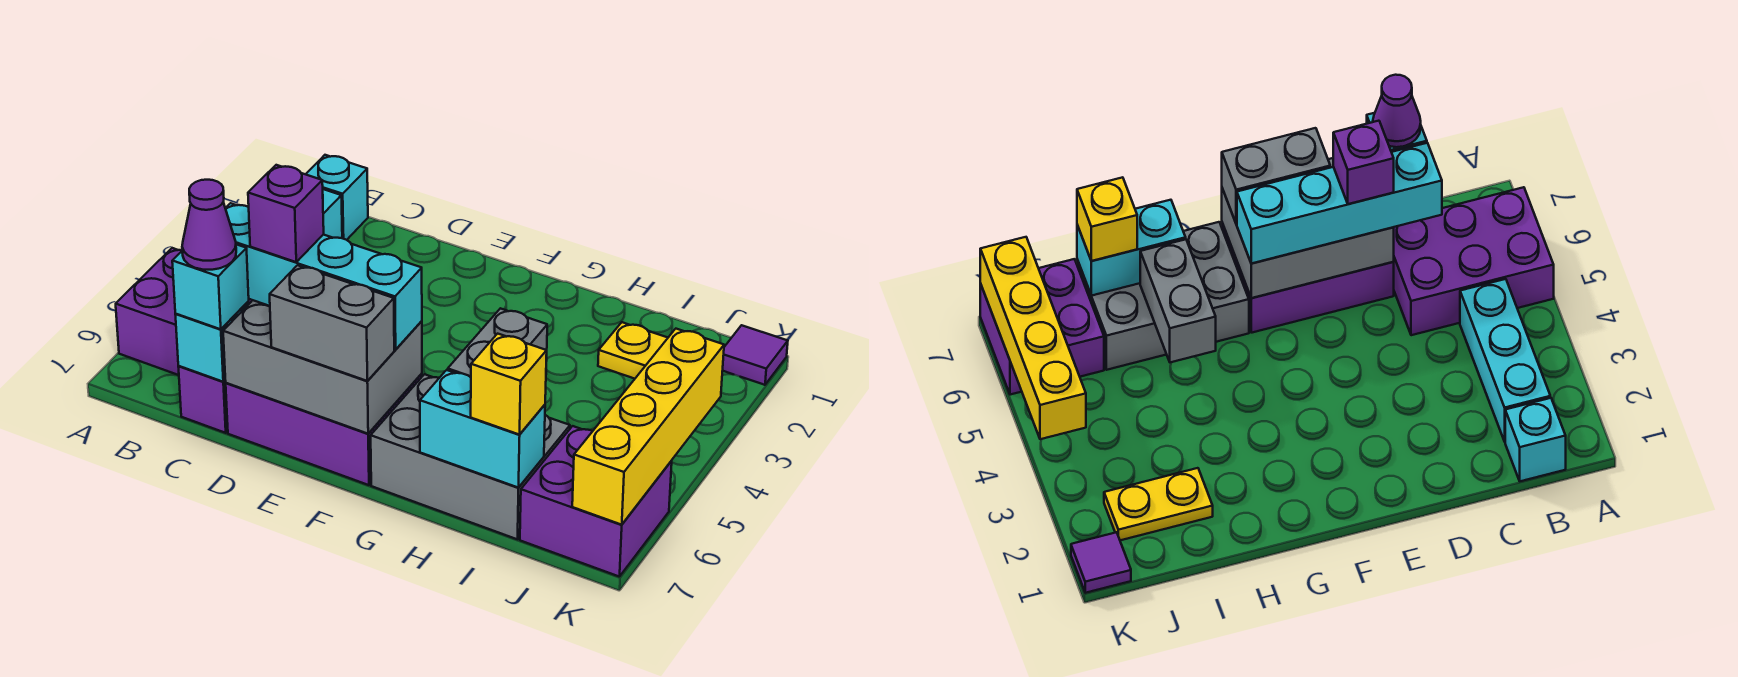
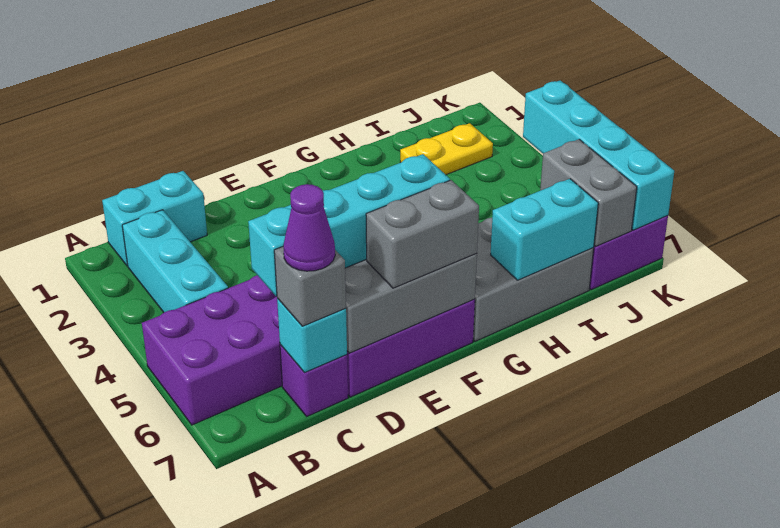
cyan brick B1 level 1 -> cyan brick B1:C1 level 1
cyan brick C7 level 3 -> grey brick C7 level 3
purple brick D6 level 4 -> none
grey brick H5:H6 level 2 -> grey brick J6:J7 level 2
yellow brick I7 level 3 -> none
purple tile K1 level 1 -> none
yellow brick K4:K7 level 2 -> cyan brick K4:K7 level 2

